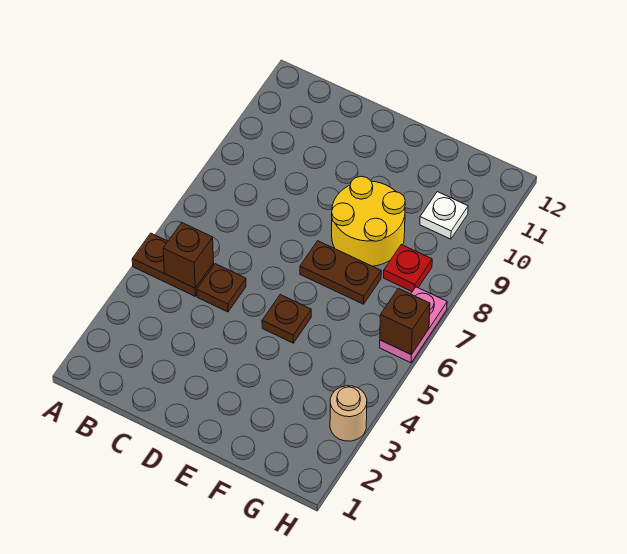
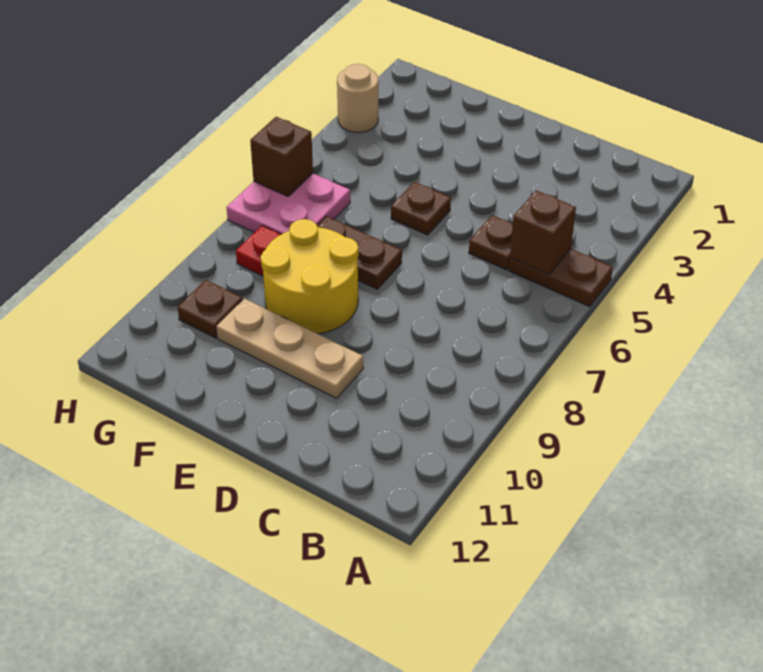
none -> tan plate D10:F10 level 1
white plate G10 level 1 -> brown plate G10 level 1
pink plate H6:H7 level 1 -> pink plate G6:H7 level 1

